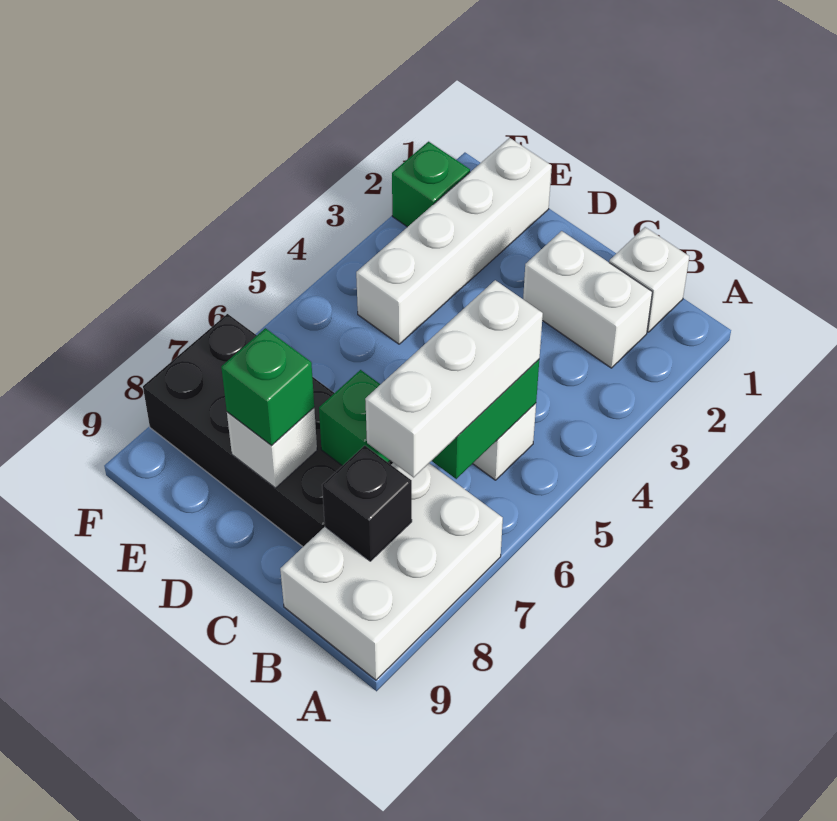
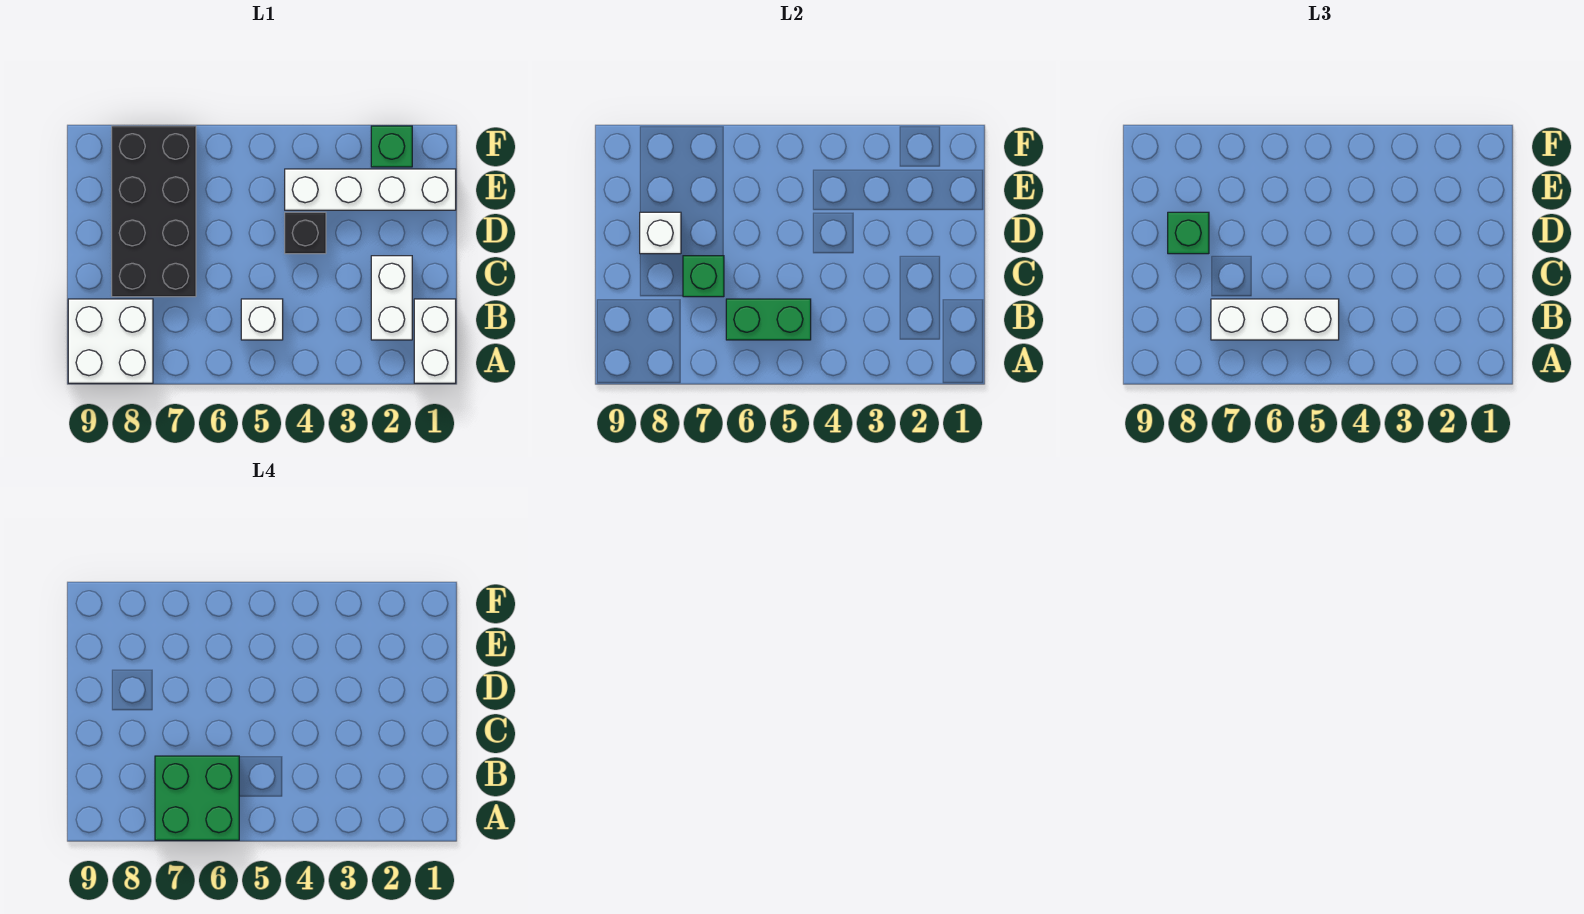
none -> green brick A6:B7 level 4
white brick A7:B9 level 1 -> white brick A8:B9 level 1
white brick B1 level 1 -> white brick A1:B1 level 1
black brick B8 level 2 -> black brick D4 level 1

